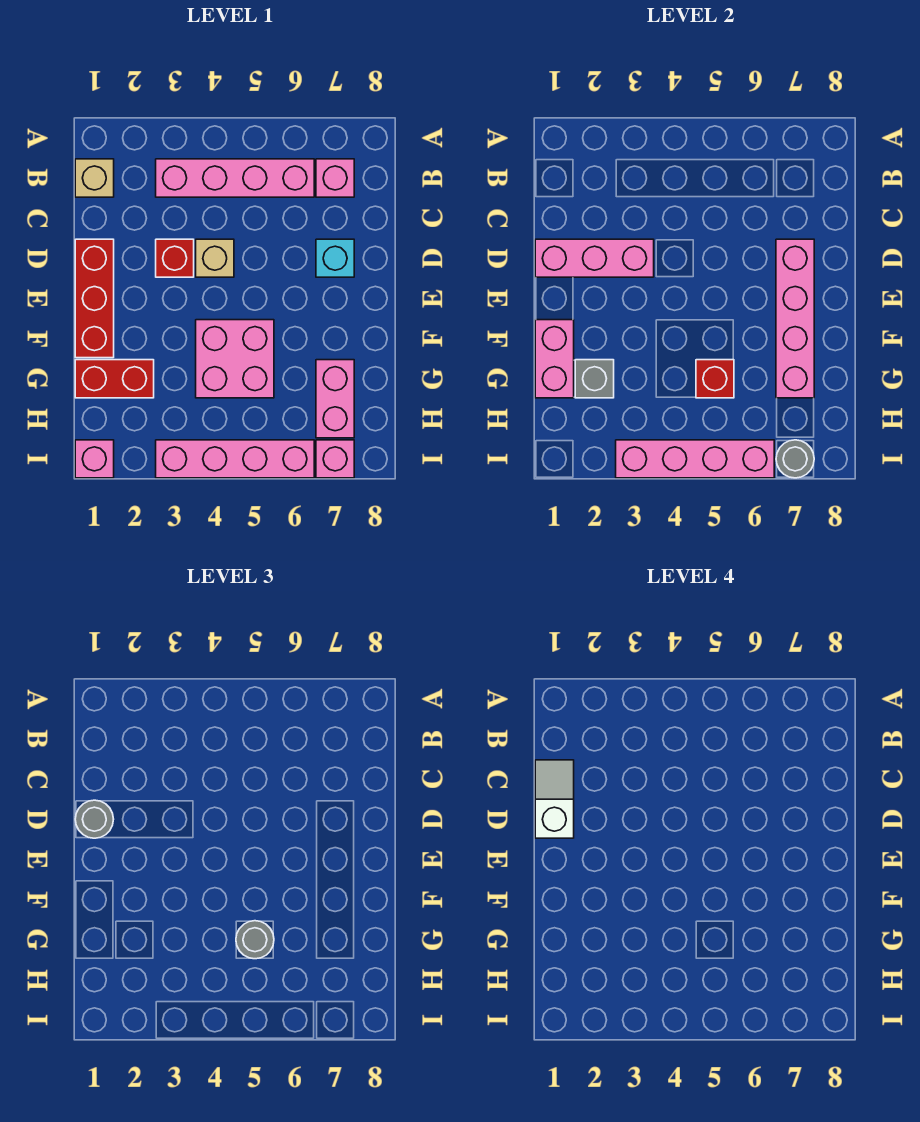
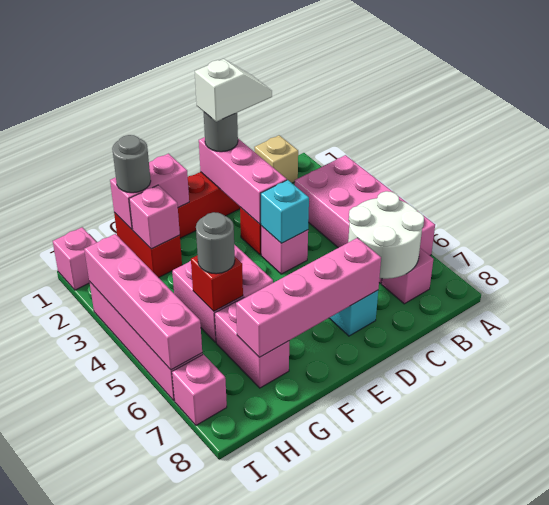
pink brick B3:B6 level 1 -> pink brick A3:B6 level 1
none -> white round brick B6:C7 level 2
tan brick D4 level 1 -> pink brick D4 level 1
none -> cyan brick D4 level 2
grey brick G2 level 2 -> pink brick G2 level 2
pink brick G7:H7 level 1 -> pink brick G6:G7 level 1
grey round brick I7 level 2 -> grey round brick G1 level 3

